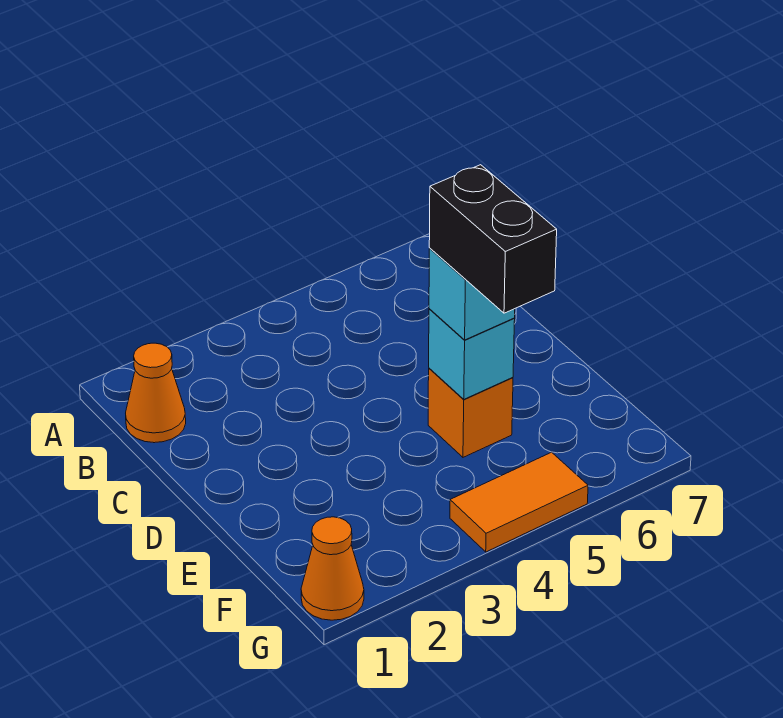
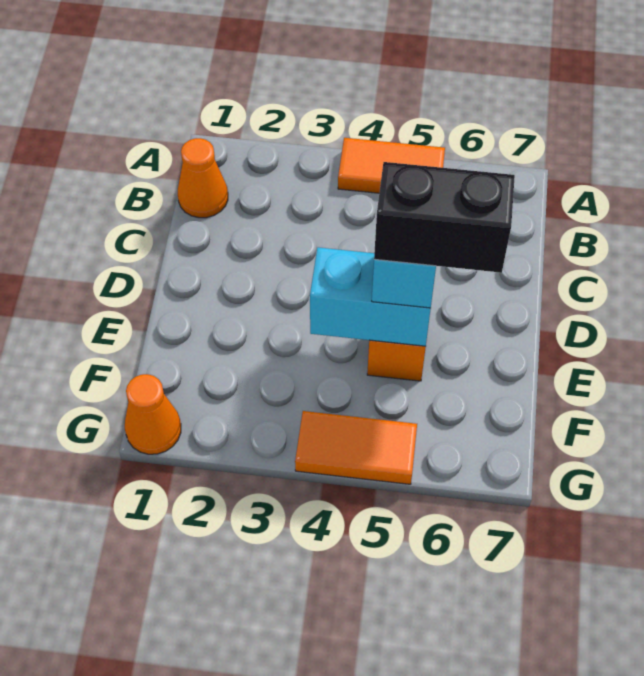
none -> orange tile A4:A5 level 1
cyan brick E5 level 2 -> cyan brick E4:E5 level 2
black brick E5:F5 level 4 -> black brick E5:E6 level 4

